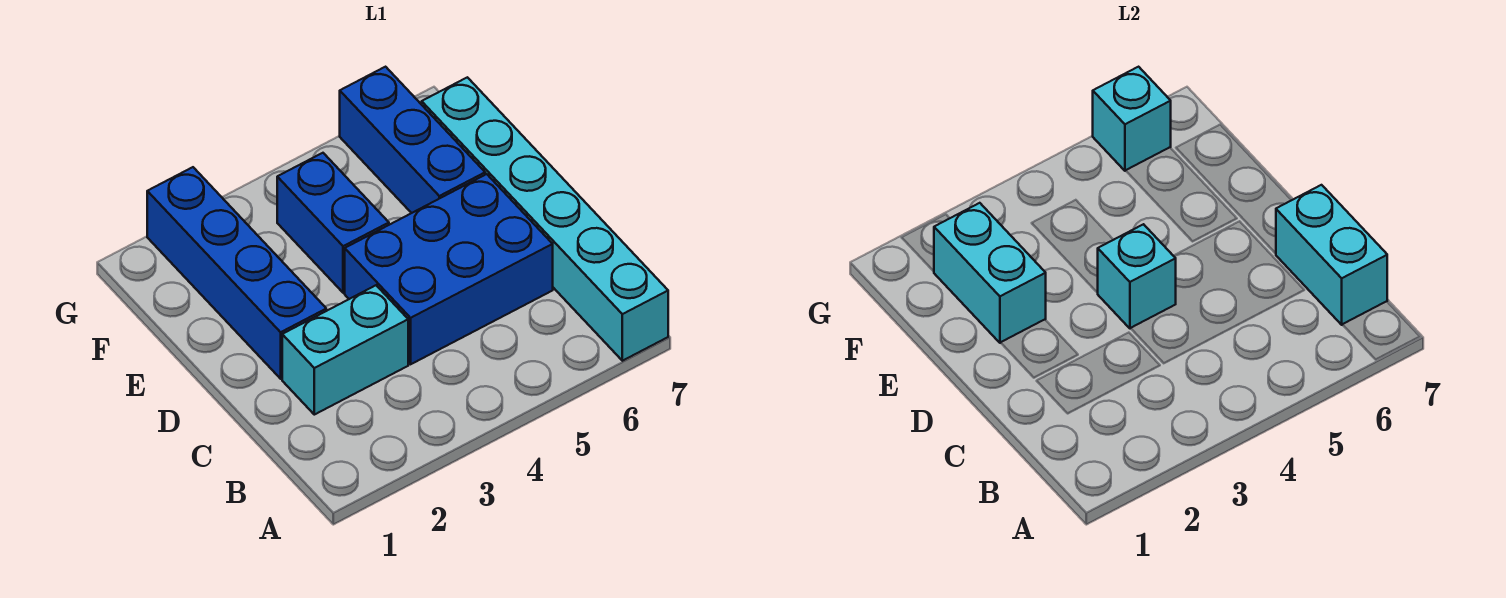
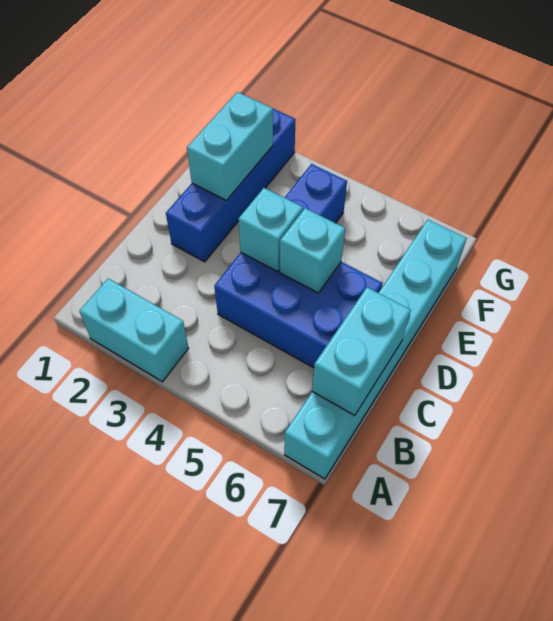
cyan brick C2:C3 level 1 -> cyan brick A2:A3 level 1
blue brick E6:G6 level 1 -> none
cyan brick G6 level 2 -> cyan brick D5 level 2

